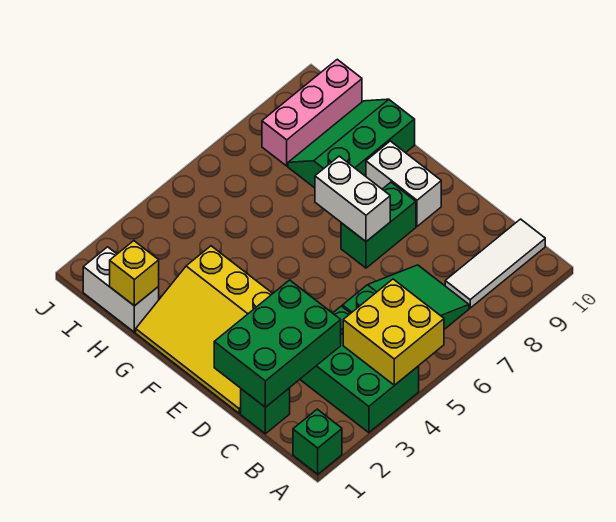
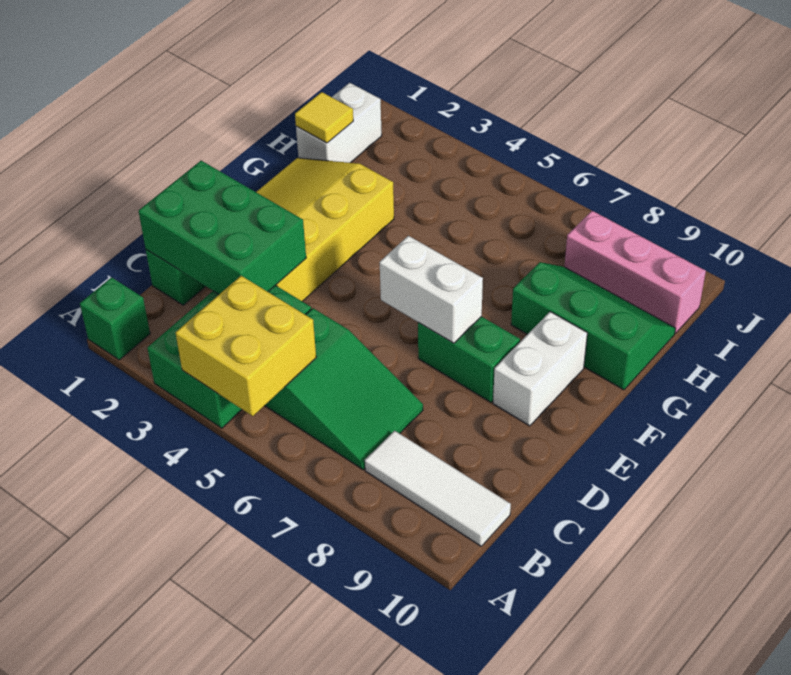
white brick E7:F7 level 2 -> white brick E6:E7 level 2
yellow brick H1 level 2 -> yellow tile H1 level 2

